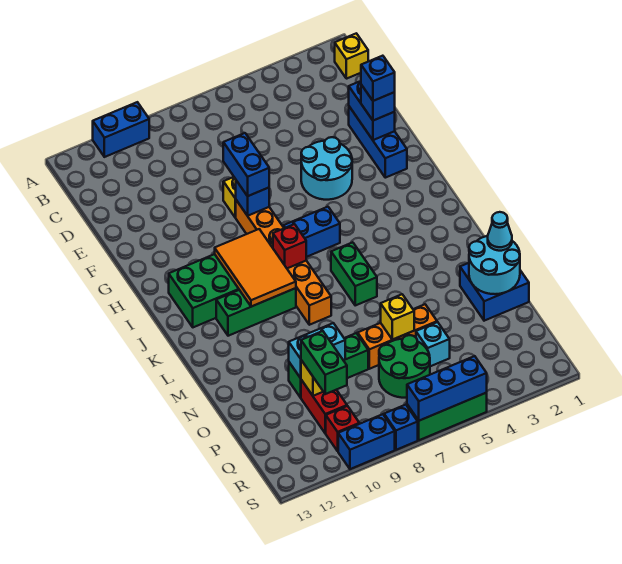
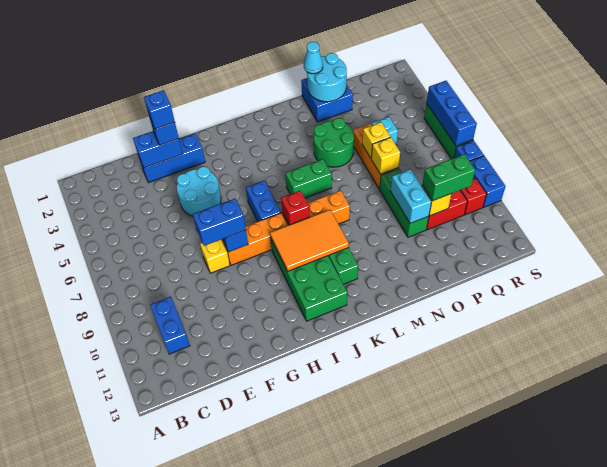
blue brick A10:A11 level 1 -> blue brick C10:C11 level 1
yellow brick B1 level 1 -> yellow brick O7 level 2
green round brick P6:Q7 level 1 -> green round brick M4:N5 level 1

